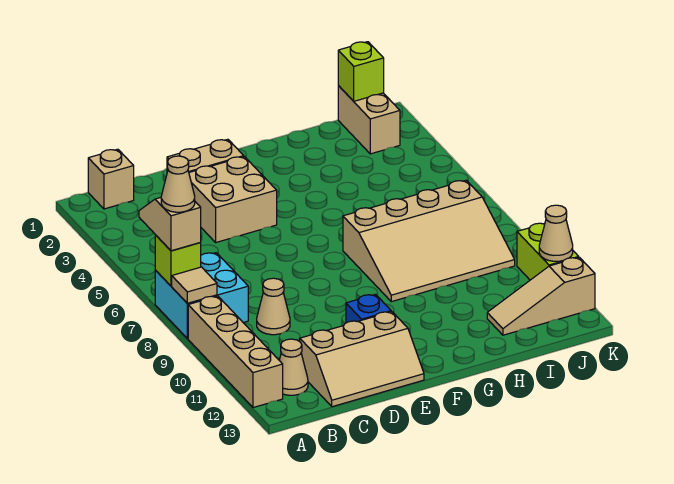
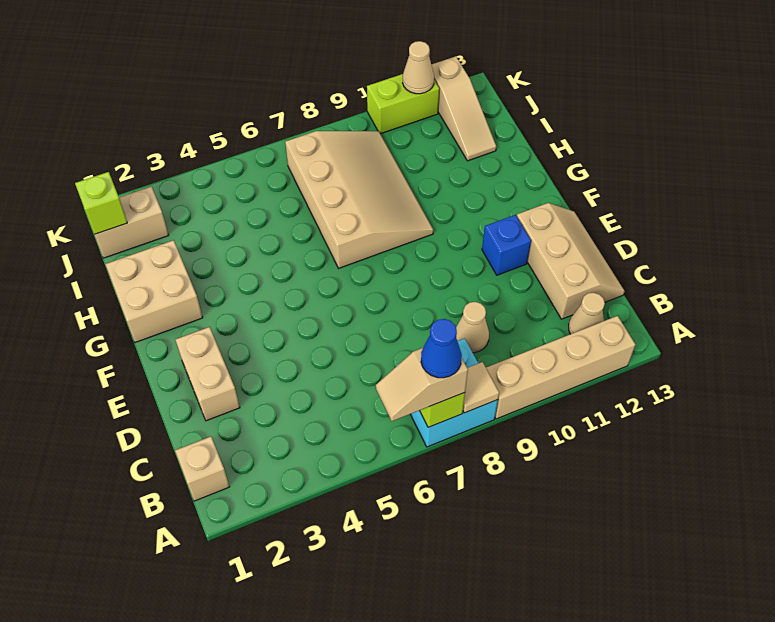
tan cone A7 level 4 -> blue cone A7 level 4
tan brick D3:E4 level 1 -> tan brick G1:H2 level 1

